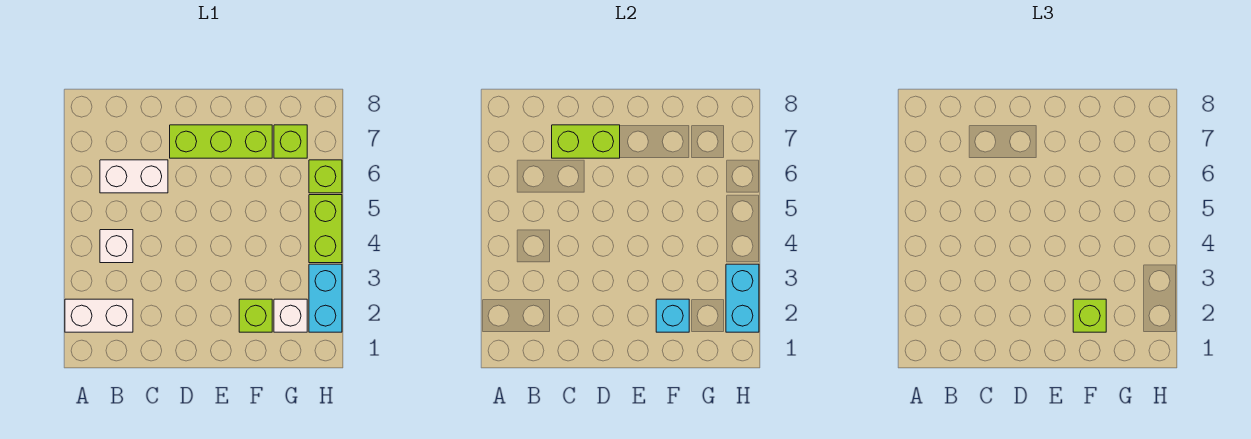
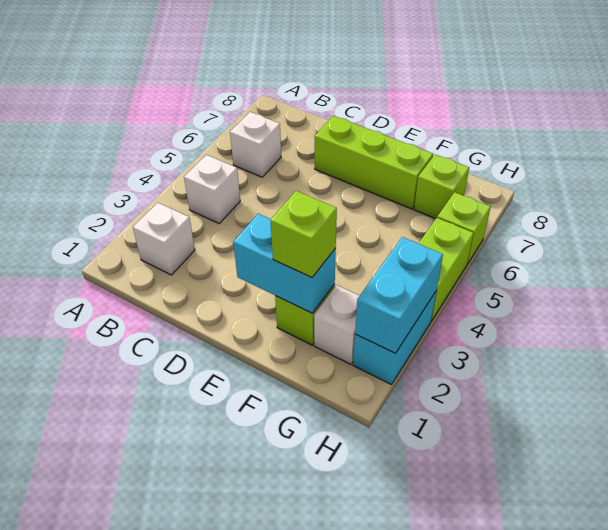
white brick A2:B2 level 1 -> white brick B2 level 1
white brick B6:C6 level 1 -> white brick B6 level 1
lime brick C7:D7 level 2 -> none
cyan brick F2 level 2 -> cyan brick E2:F2 level 2

